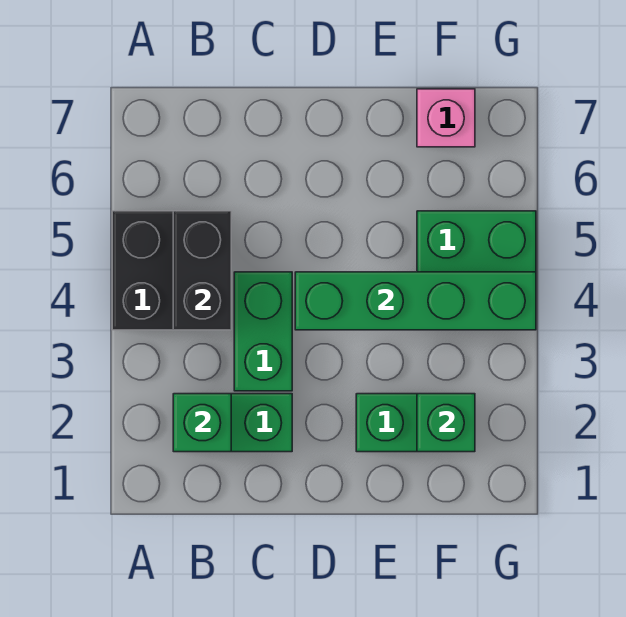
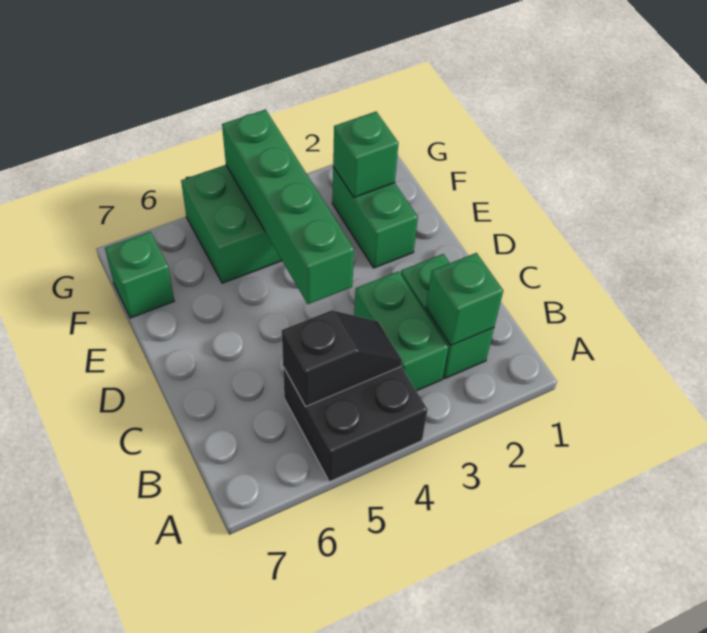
black brick B4:B5 level 2 -> black slope B4:B5 level 2 top 5
green brick C3:C4 level 1 -> green brick B3:C3 level 1
pink brick F7 level 1 -> green brick F7 level 1

